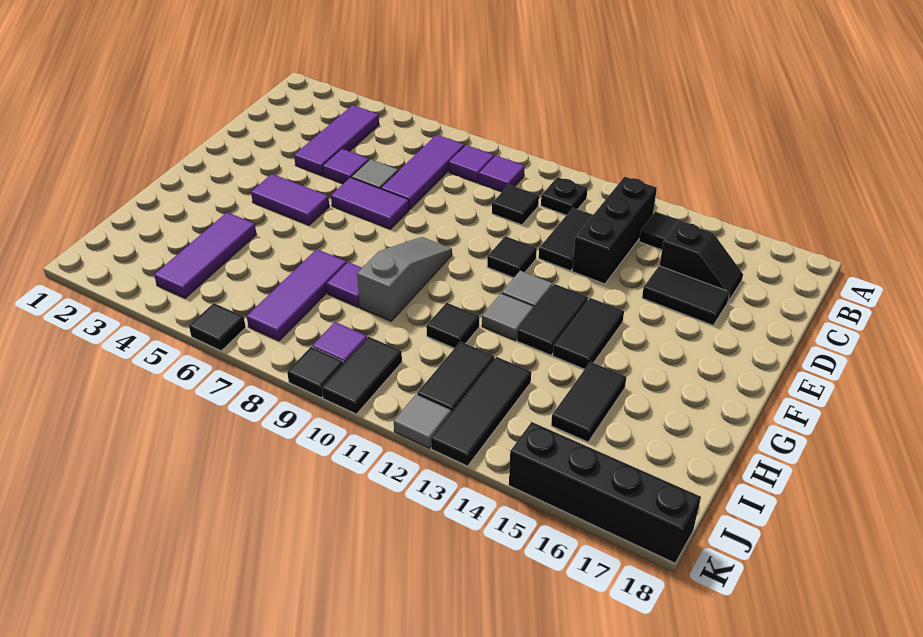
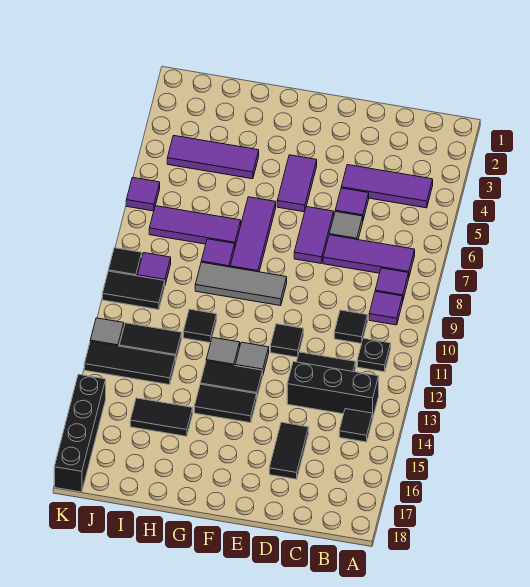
black slope C15:C16 level 1 top 15 -> none
grey slope F9:H9 level 1 top H -> grey tile F9:H9 level 1
none -> purple tile G6:G8 level 1
black tile K6 level 1 -> purple tile K6 level 1

